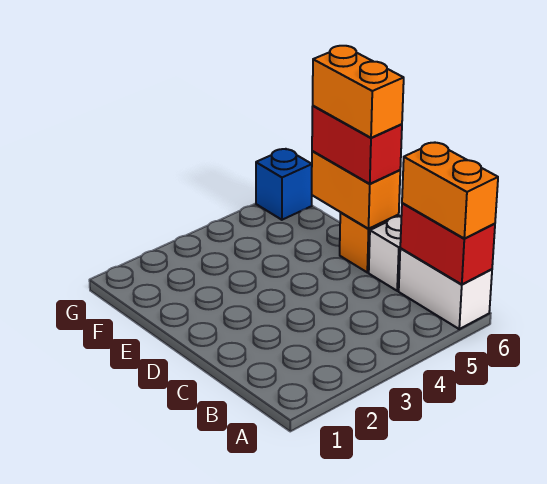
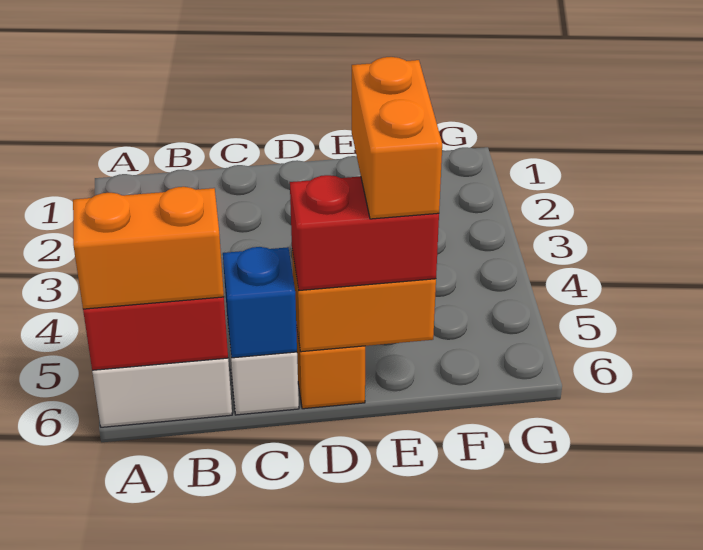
orange brick D6:E6 level 4 -> orange brick E5:E6 level 4
blue brick G6 level 1 -> blue brick C6 level 2

